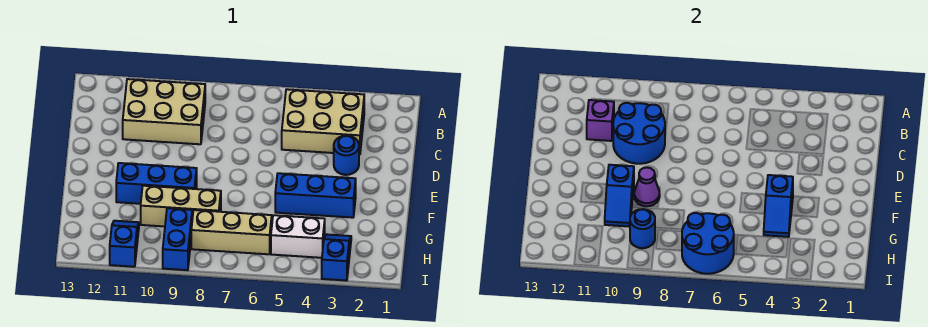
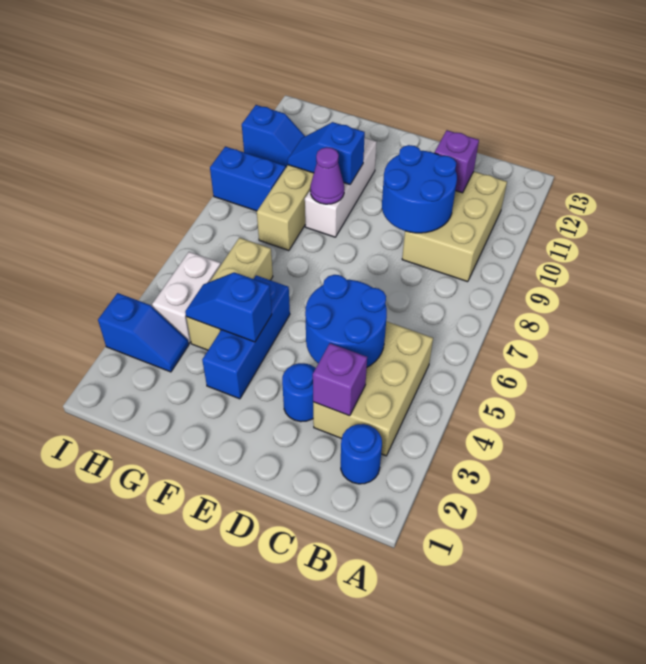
none -> purple brick C3 level 2
blue brick F9:F11 level 1 -> white brick F9:F11 level 1
tan brick H6:H8 level 1 -> tan brick G4:G6 level 1
blue round brick H6:I7 level 2 -> blue round brick C4:D5 level 2
blue round brick H9 level 2 -> blue round brick B2 level 1

